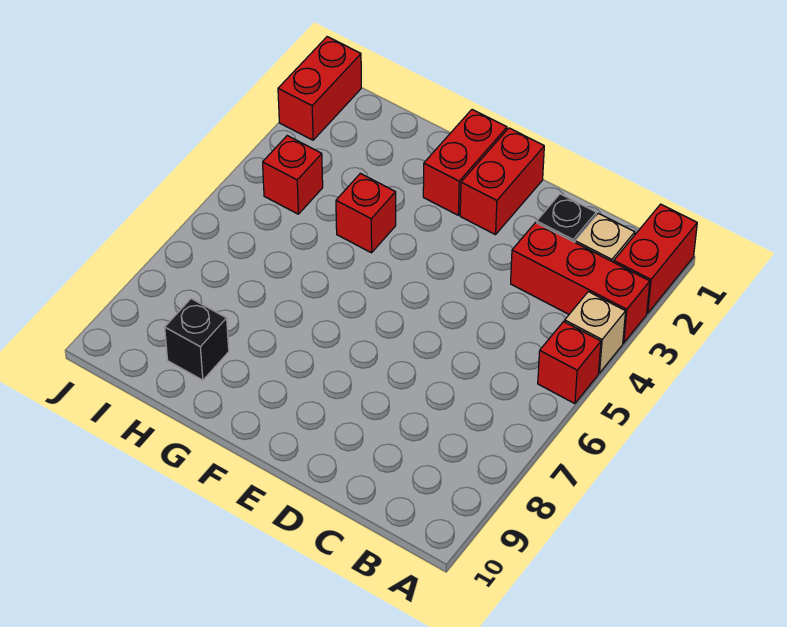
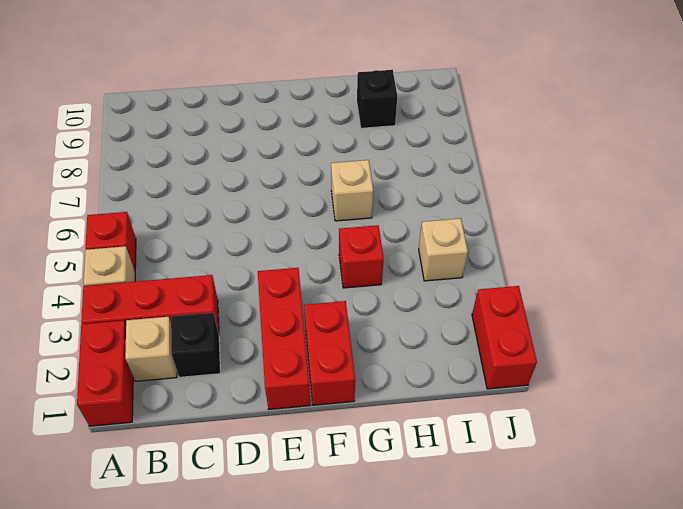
red brick E1:E2 level 1 -> red brick E1:E3 level 1
none -> tan brick G6 level 1
red brick I4 level 1 -> tan brick I4 level 1

